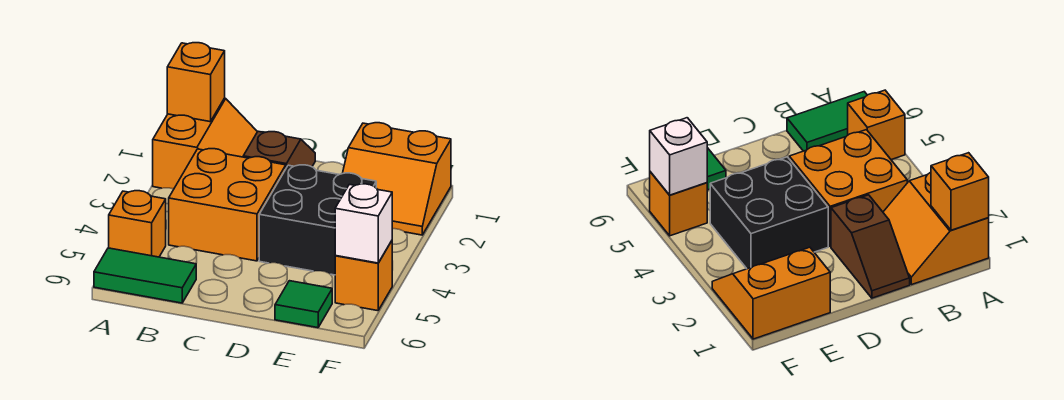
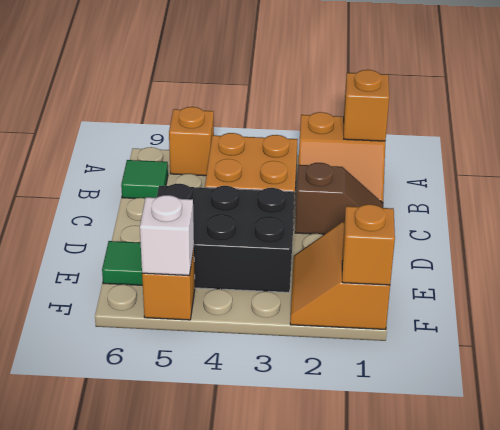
green tile A6:B6 level 1 -> green tile B6 level 1
black brick D3:E4 level 1 -> black brick D3:E5 level 1
none -> orange brick F1 level 2

